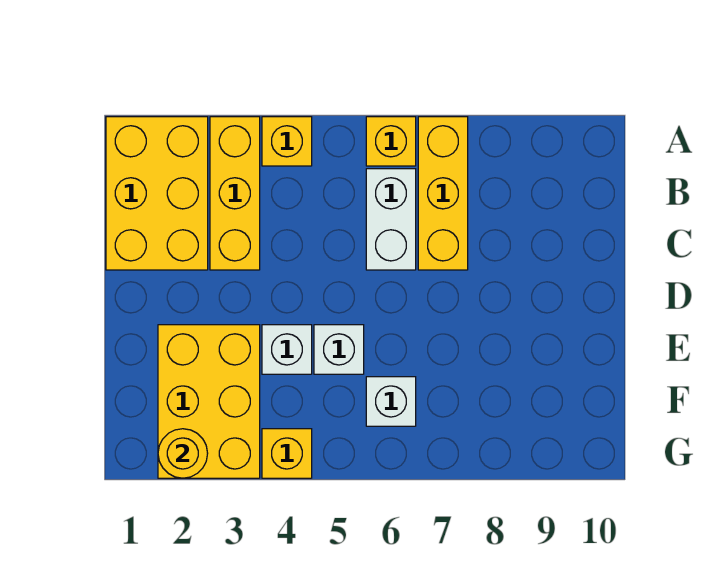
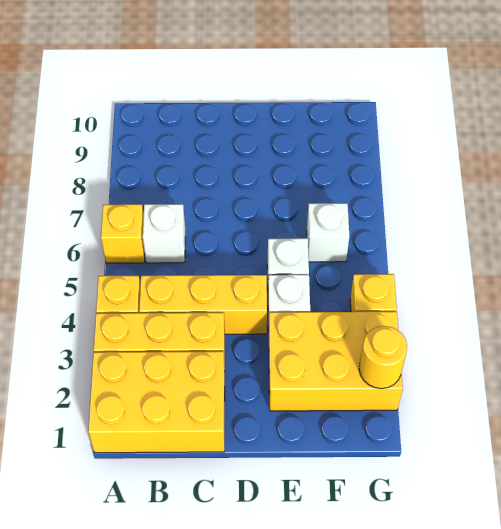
yellow brick A7:C7 level 1 -> yellow brick B4:D4 level 1
white brick B6:C6 level 1 -> white brick B6 level 1

